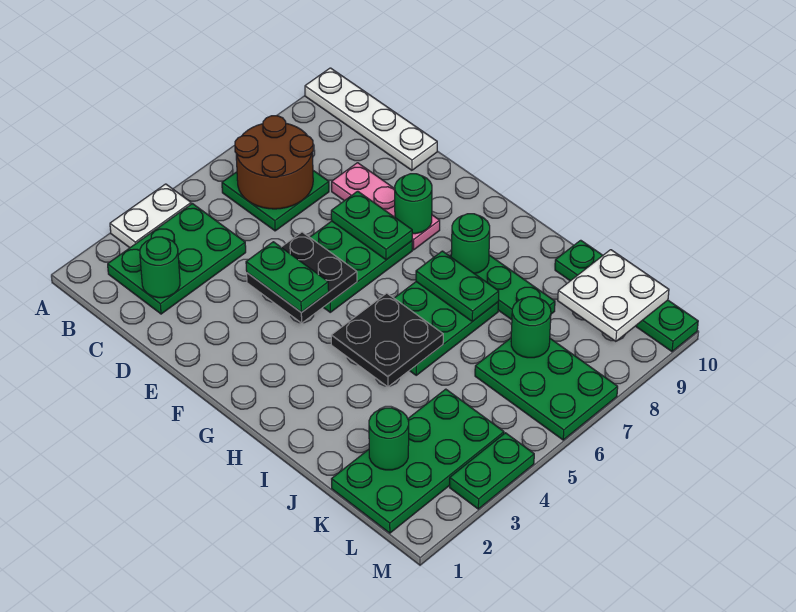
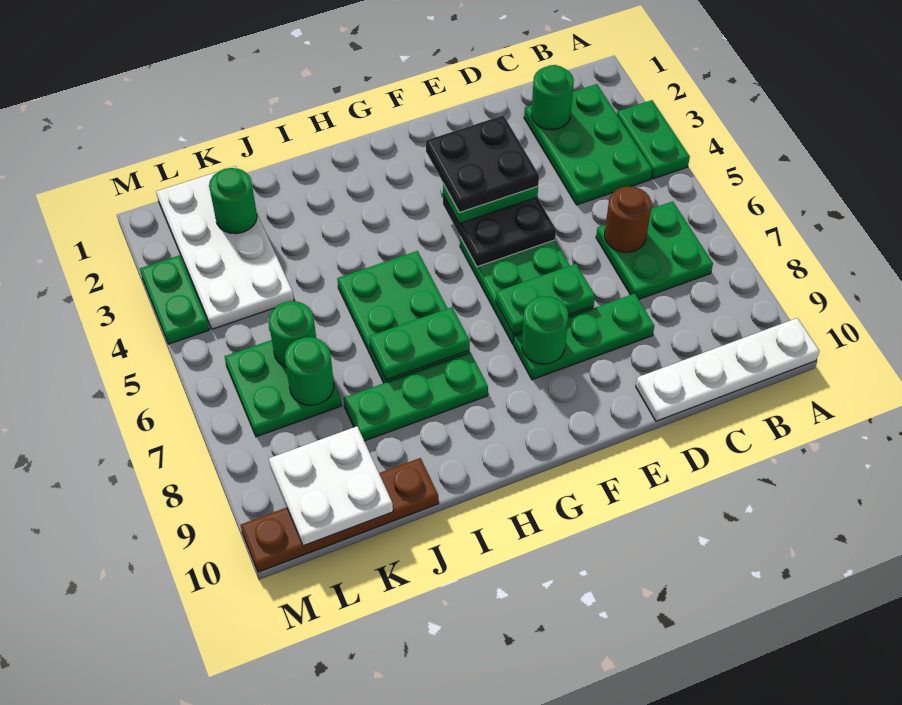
white plate A3:A4 level 1 -> green plate A3:A4 level 1
brown round brick B6:C7 level 2 -> brown round brick C6 level 2
pink plate D8:F8 level 1 -> green plate D8:F8 level 1
black plate H4:I5 level 2 -> black plate E3:F4 level 4
green round brick H8 level 2 -> green round brick K6 level 2
green plate J10:M10 level 1 -> brown plate J10:M10 level 1
green plate K1:L4 level 1 -> white plate K1:L4 level 1
green plate K6:M7 level 1 -> green plate K6:L7 level 1

